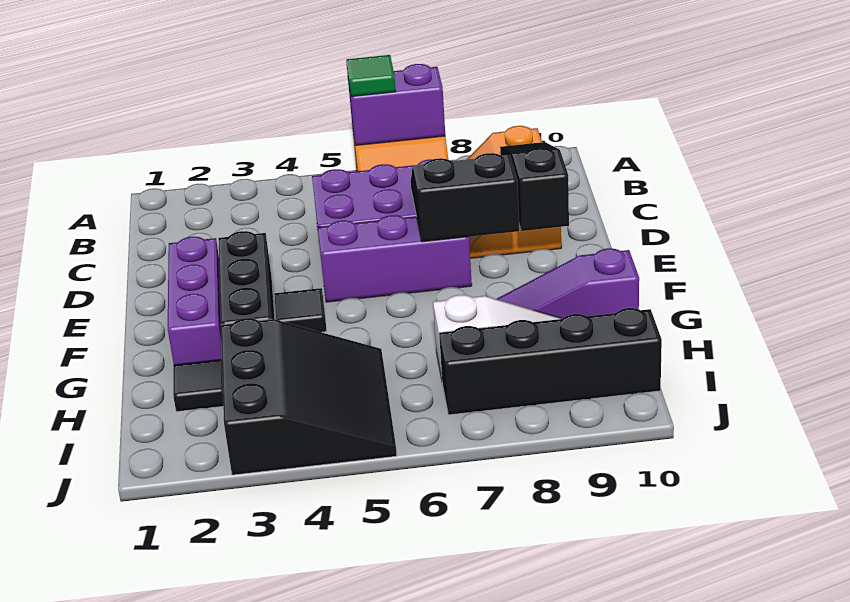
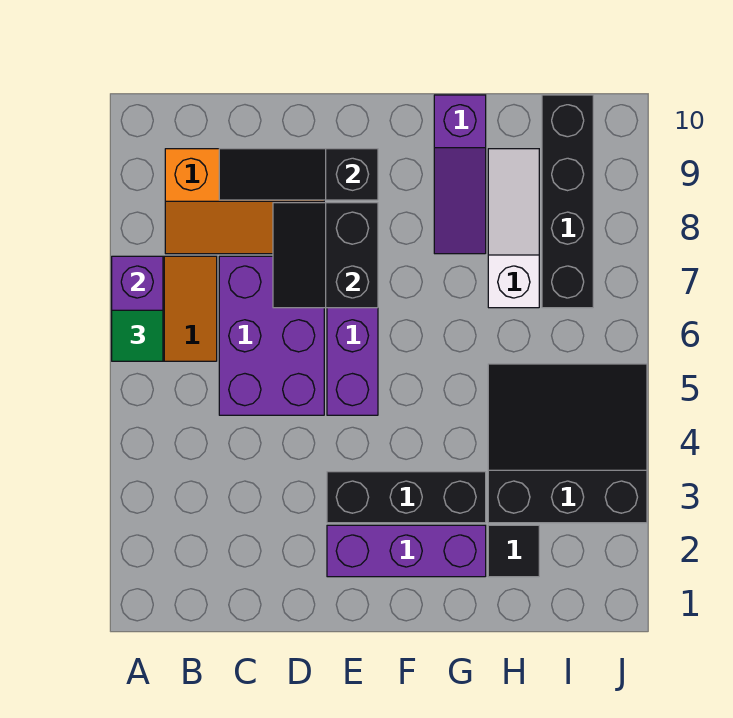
black tile F4 level 1 -> none

